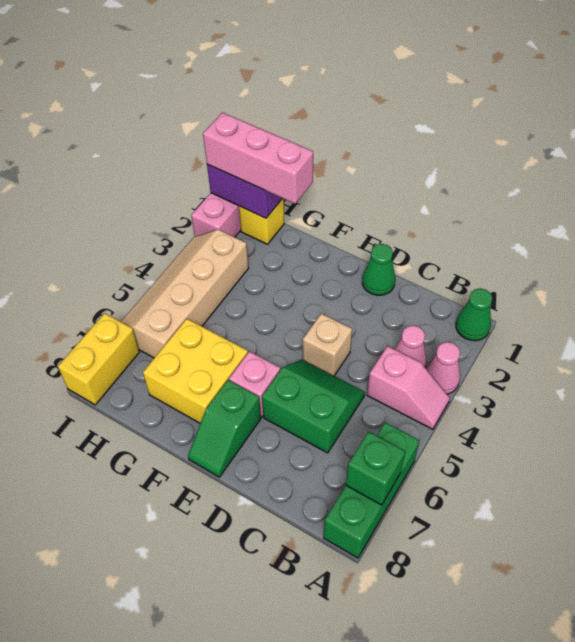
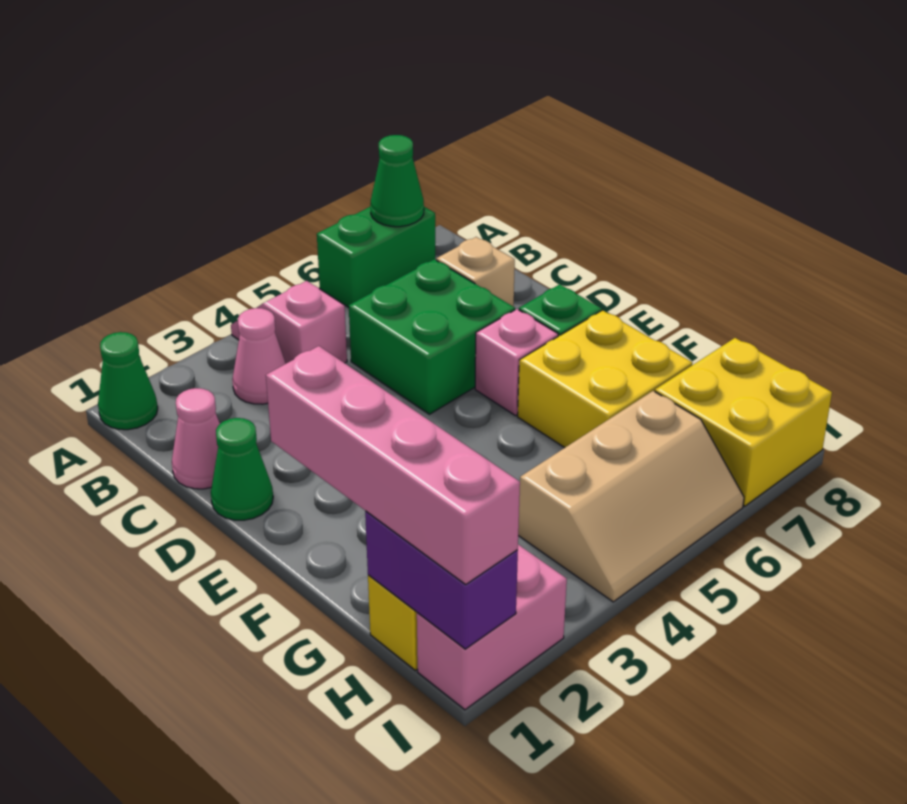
pink cone A3 level 1 -> pink cone C1 level 1
green brick A6:A8 level 1 -> green brick A6:A7 level 1
green brick A7 level 2 -> green cone A7 level 2
green slope C5:D6 level 1 top 6 -> green brick C5:D6 level 1
tan brick D4 level 1 -> tan brick C7 level 1
pink brick G1:I1 level 3 -> pink brick F1:I1 level 3
tan slope H3:I6 level 1 top H -> tan slope H4:I6 level 1 top H
yellow brick I7:I8 level 1 -> yellow brick H7:I8 level 1

